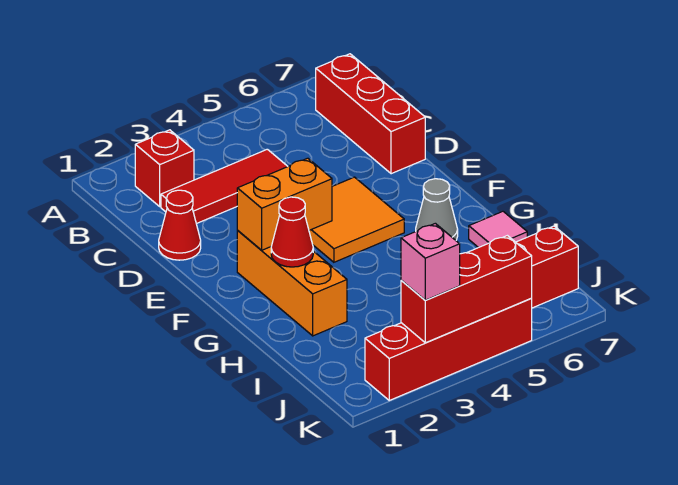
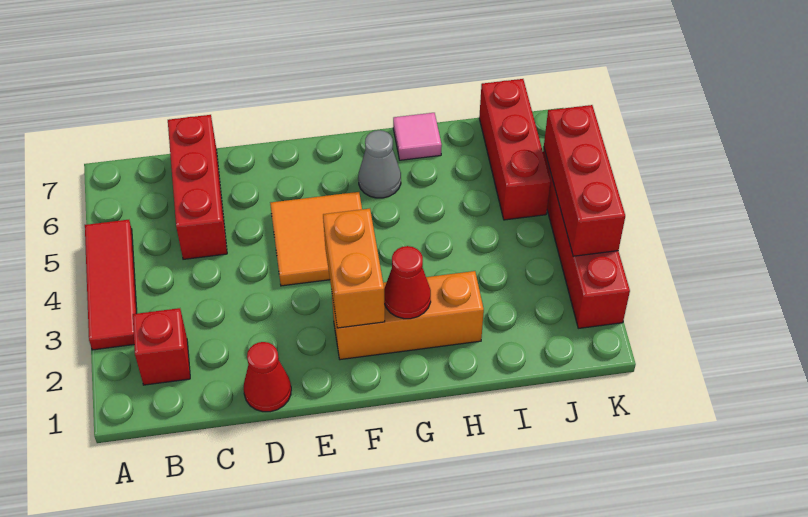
red brick B7:D7 level 1 -> red brick C5:C7 level 1
red tile C2:C4 level 1 -> red tile A3:A5 level 1
pink brick K3 level 3 -> none

